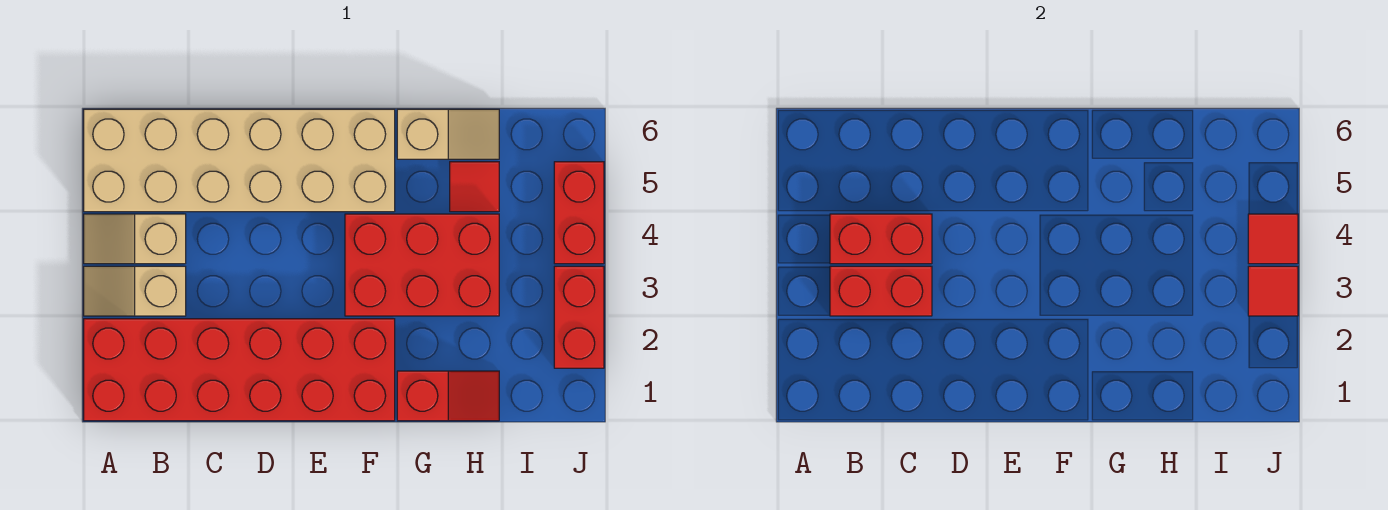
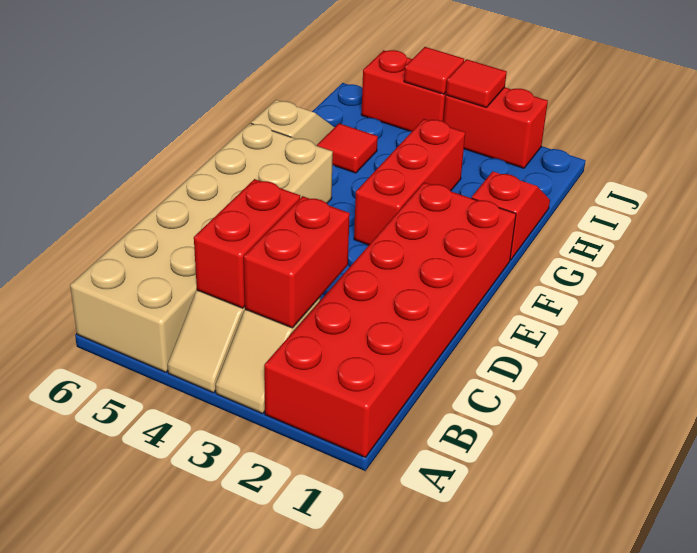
red brick F3:H4 level 1 -> red brick F3:H3 level 1

